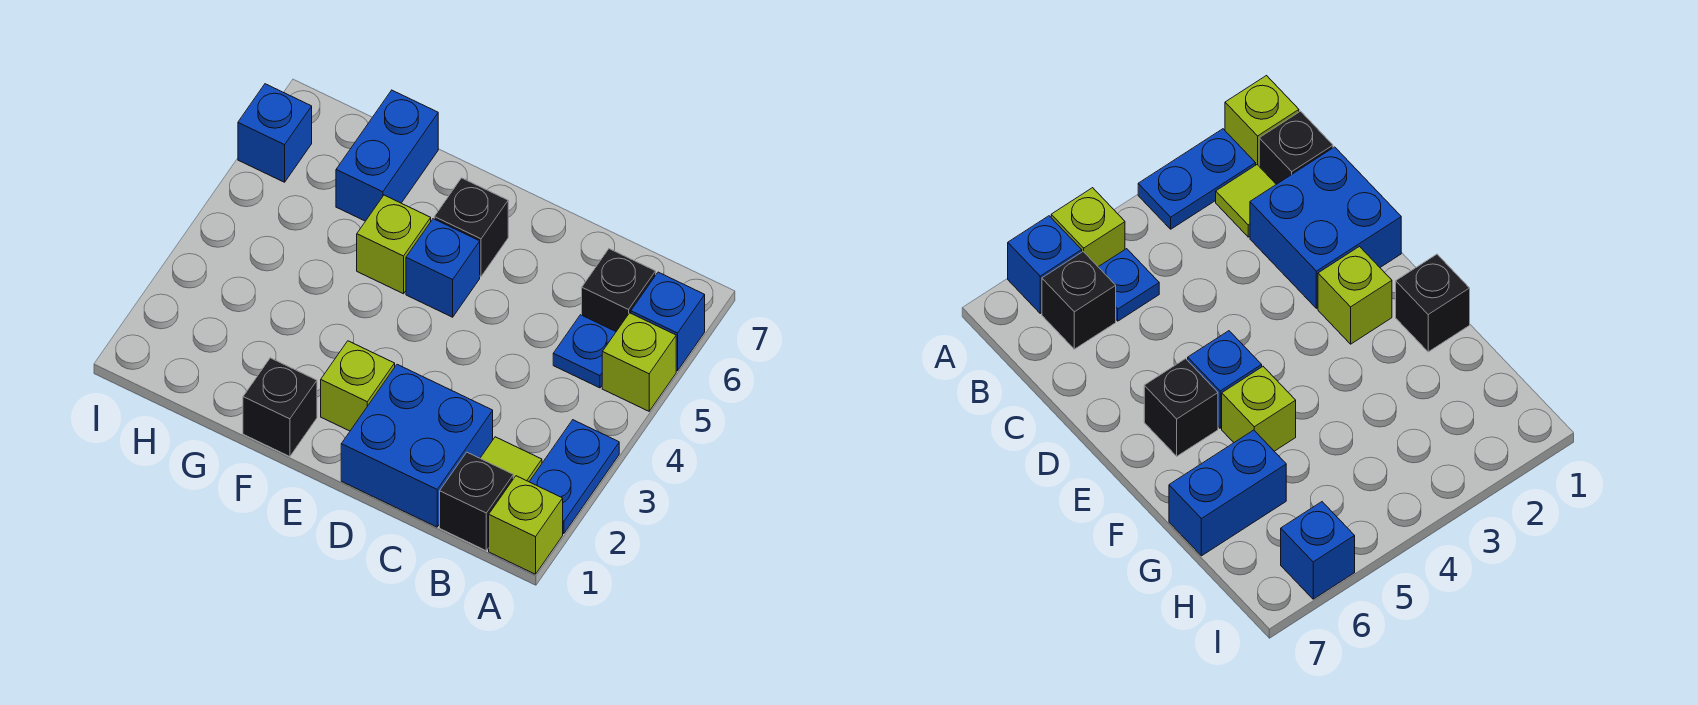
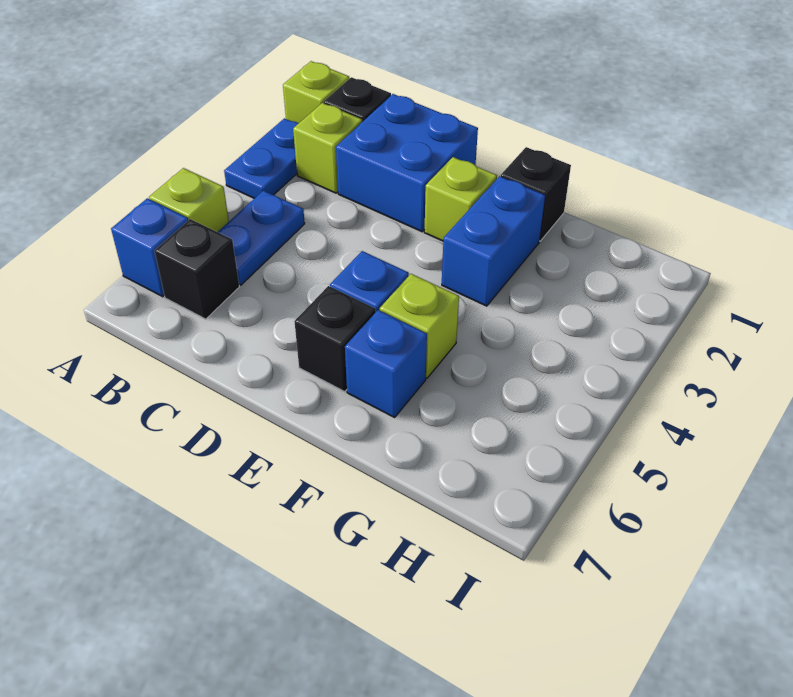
lime tile B2 level 1 -> lime brick B2 level 1
blue plate B5 level 1 -> blue plate B4:B5 level 1
blue brick G6:G7 level 1 -> blue brick F2:F3 level 1
blue brick I6 level 1 -> blue brick F6 level 1

